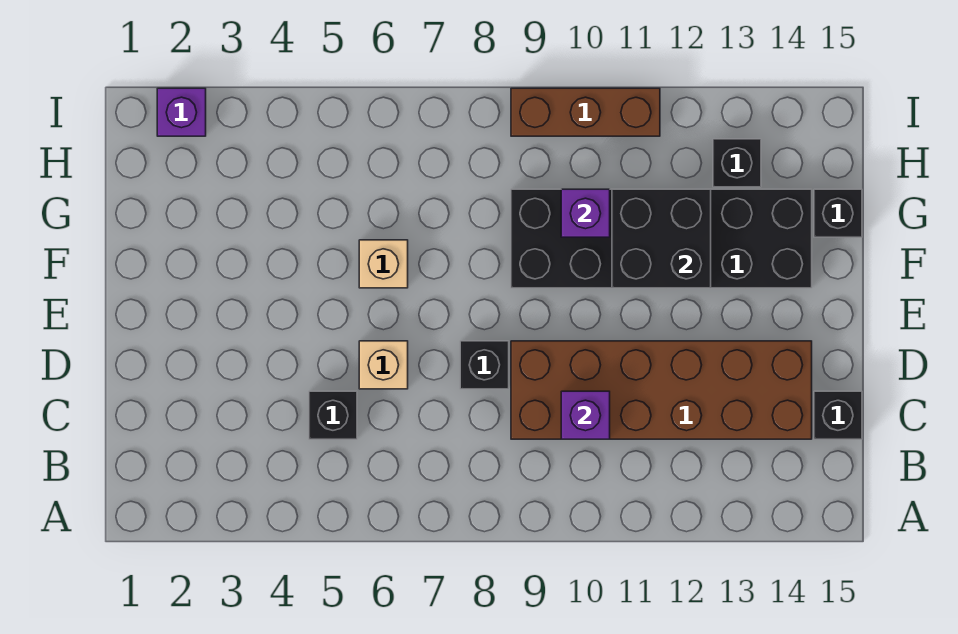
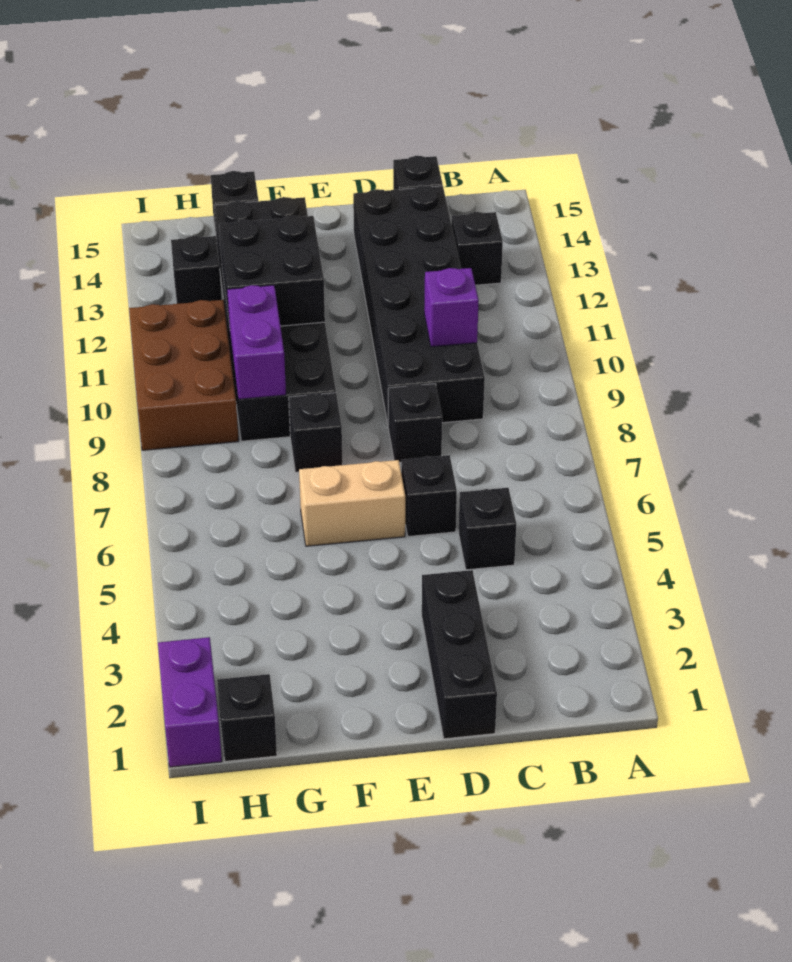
none -> black brick B13 level 1
brown brick C9:D14 level 1 -> black brick C9:D14 level 1
none -> black brick D1:D3 level 1
tan brick D6 level 1 -> black brick D6 level 1
tan brick F6 level 1 -> tan brick E6:F6 level 1
none -> black brick F8 level 1
purple brick G10 level 2 -> purple brick G9:G10 level 2
none -> black brick H1 level 1
purple brick I2 level 1 -> purple brick I1:I2 level 1
brown brick I9:I11 level 1 -> brown brick H9:I11 level 1

